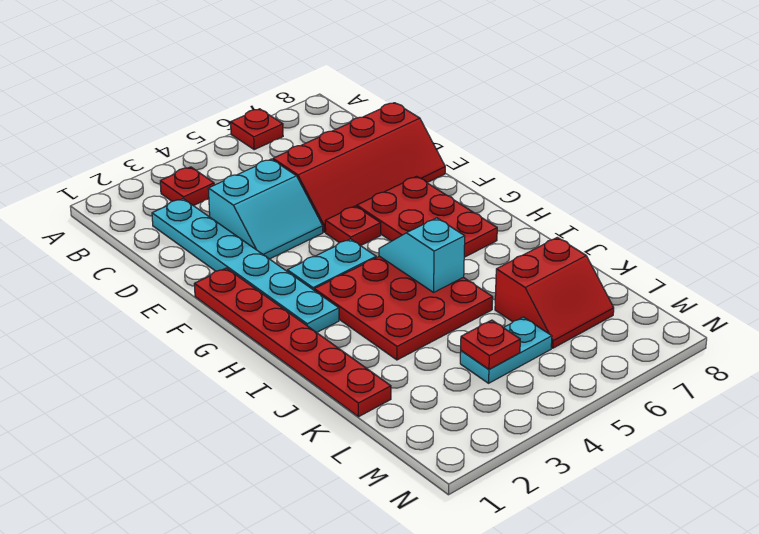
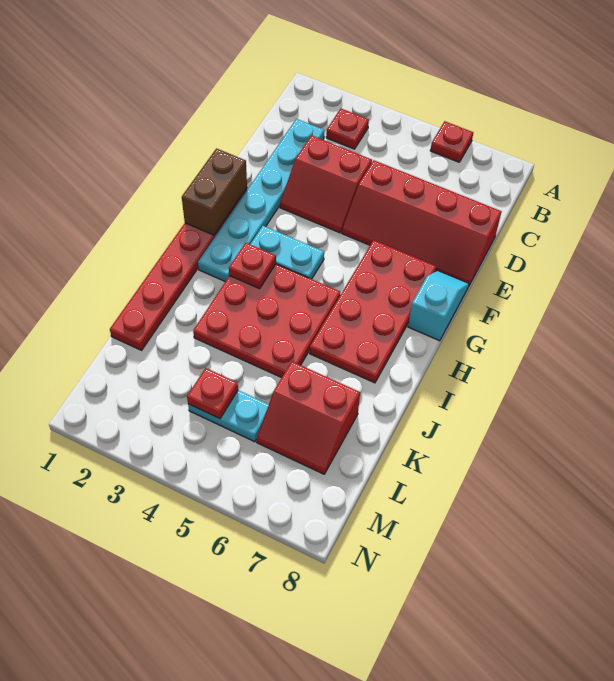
cyan slope D3:E4 level 1 top D -> red slope D3:E4 level 1 top D
none -> brown brick F1:G1 level 2
red plate F5 level 1 -> red plate H3 level 2
red plate F6:H7 level 1 -> red plate F6:I7 level 1
cyan slope H5:I5 level 2 top I -> cyan slope F8:G8 level 1 top G

